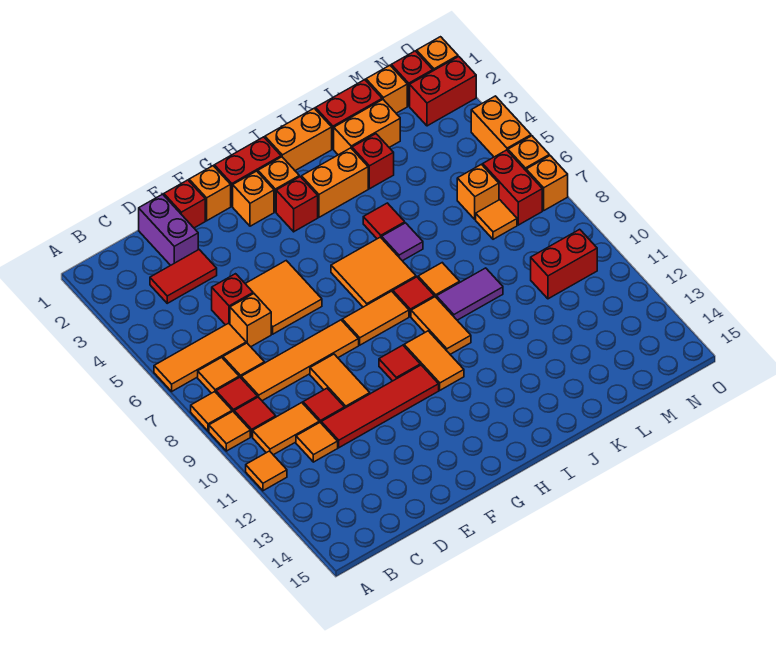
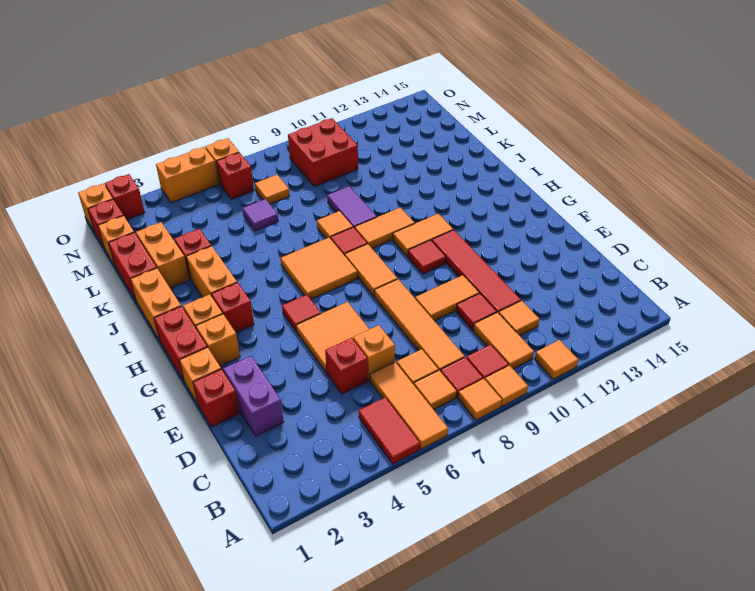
red tile C3:D3 level 1 -> red tile A5:B5 level 1
purple brick D1:D2 level 1 -> purple brick D2:E2 level 1
red tile J5 level 1 -> red tile G5 level 1
purple tile J6 level 1 -> purple tile L6 level 1
orange brick M6 level 1 -> none
red brick M10:N10 level 1 -> red brick M9:N10 level 1
red brick N2:O2 level 1 -> red brick O2 level 1
red brick N6:N7 level 1 -> red brick N6 level 1
orange brick O7 level 1 -> none

